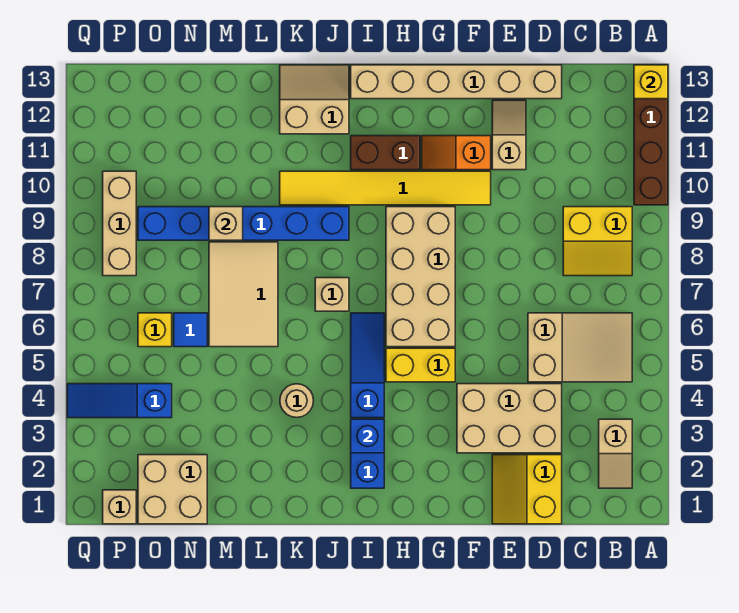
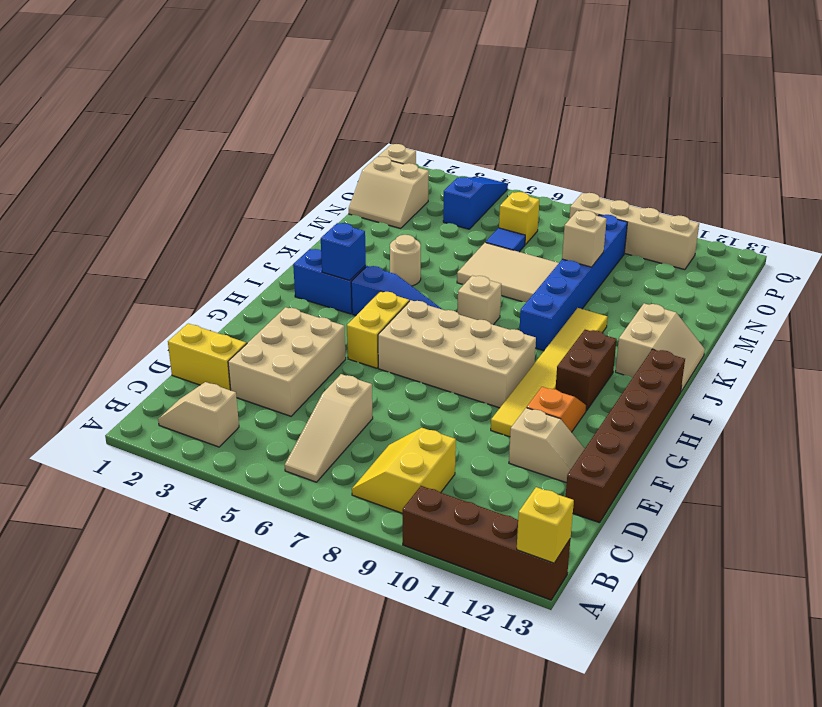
tan slope B5:D6 level 1 top D -> tan slope B6:D6 level 1 top D
tan brick D13:I13 level 1 -> brown brick D13:I13 level 1
tan brick N1:O2 level 1 -> tan slope N1:O2 level 1 top O
tan brick P8:P10 level 1 -> tan brick P8:P11 level 1

